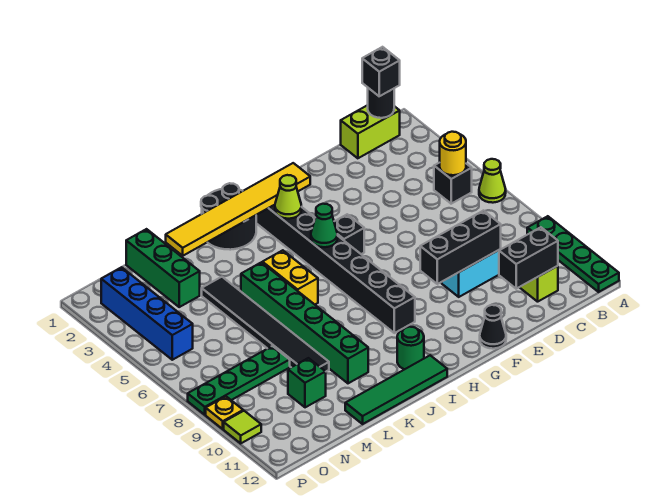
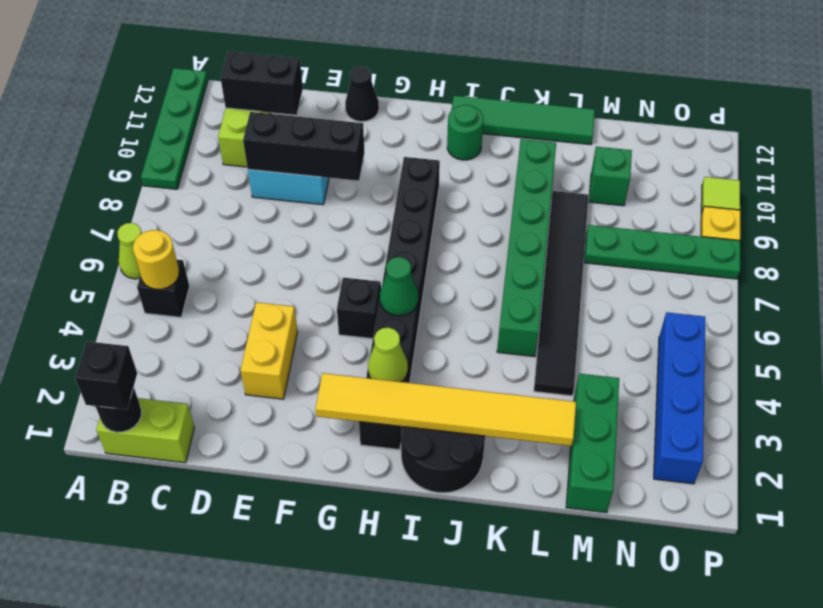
yellow brick J5:J6 level 1 -> yellow brick E3:E4 level 1

